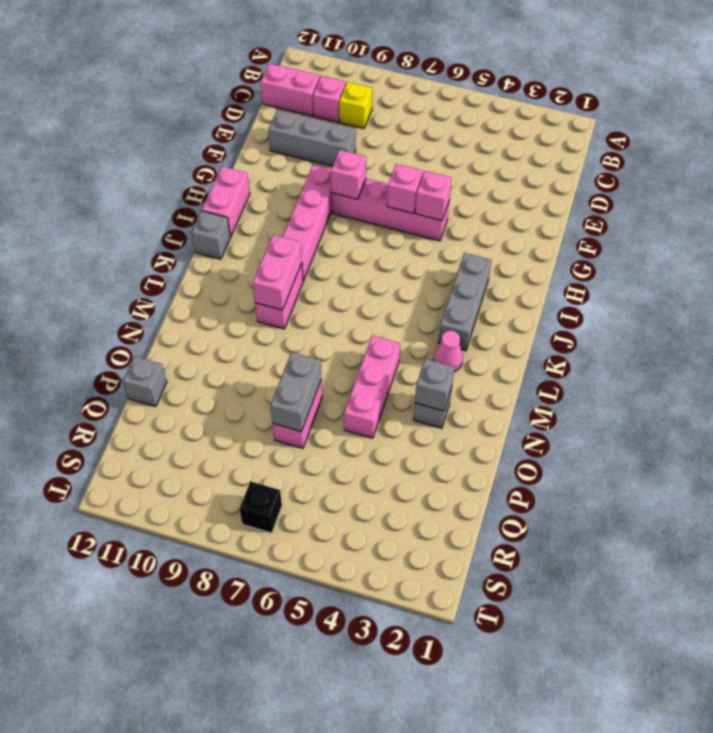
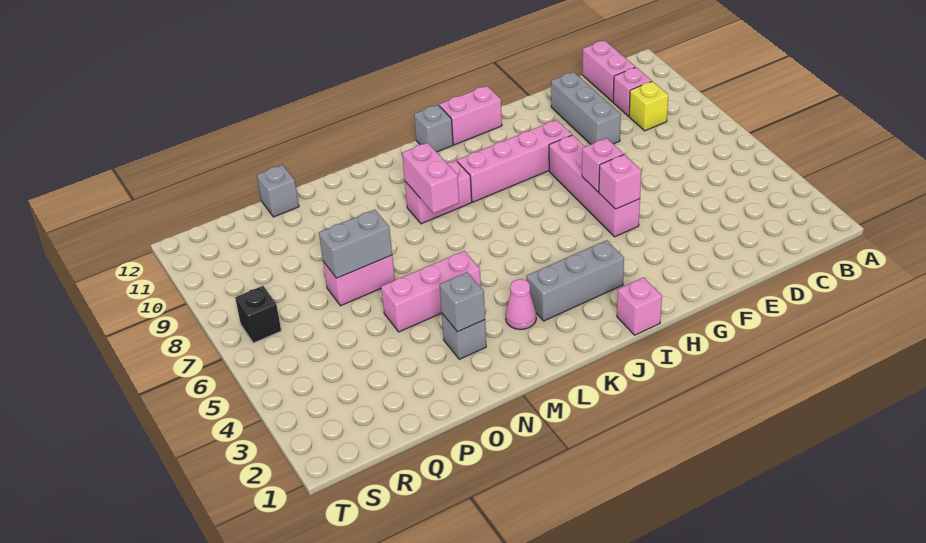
pink brick G8 level 2 -> pink brick I1 level 1
pink brick K9:L9 level 2 -> pink brick L8:L9 level 2

